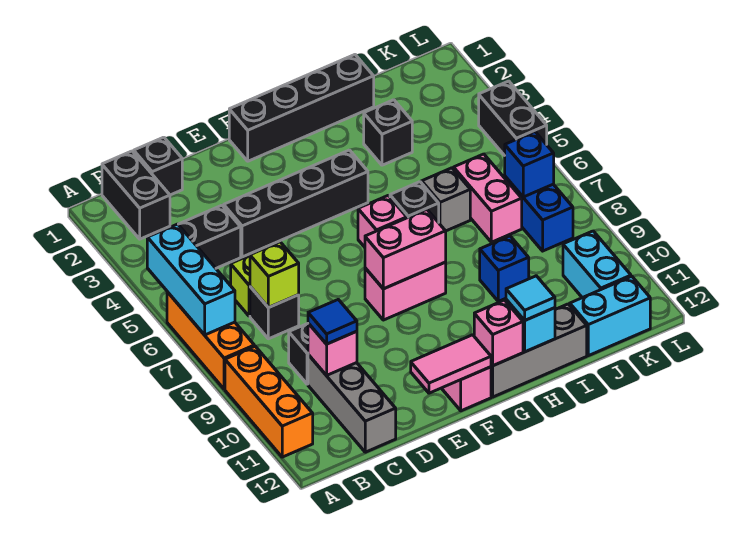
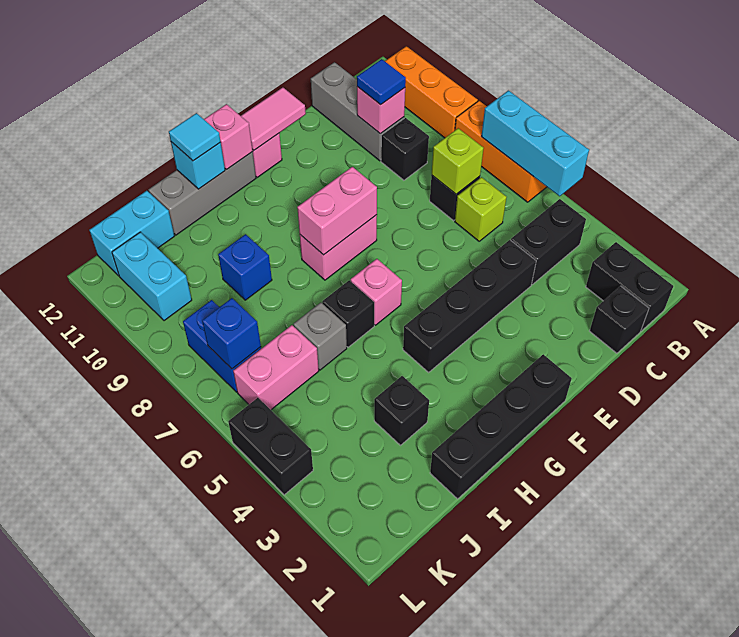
pink brick J6:J7 level 1 -> pink brick J6:K6 level 1

